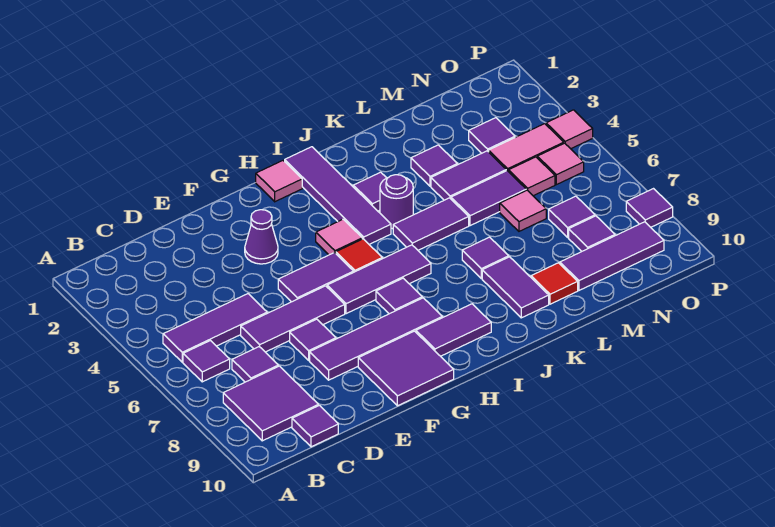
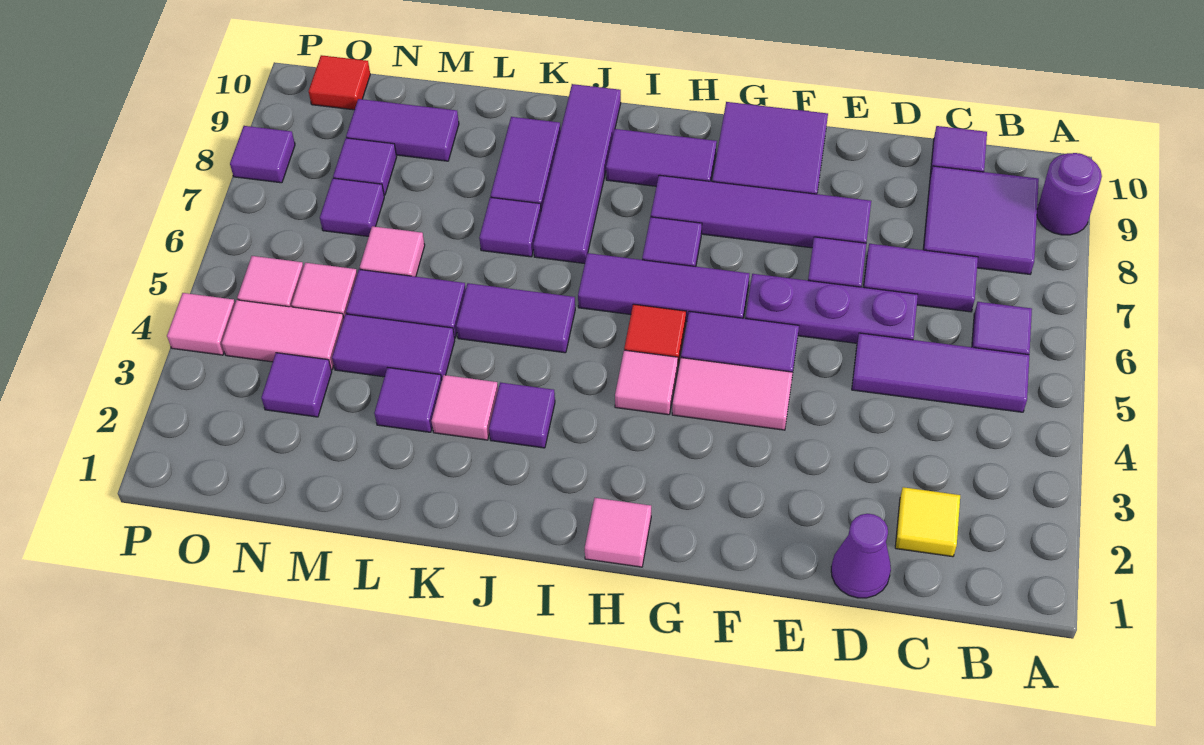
none -> yellow tile C2 level 1
purple tile C7 level 1 -> purple tile C7:D7 level 1
purple tile D6:F6 level 1 -> purple plate D6:F6 level 1
purple cone F3 level 1 -> purple cone D1 level 1
none -> pink tile F4:G4 level 1
purple tile I1:I4 level 1 -> purple tile J7:J10 level 1
purple round brick J4 level 1 -> purple round brick A9 level 1
none -> pink tile K3 level 1
red tile L9 level 1 -> red tile O10 level 1
purple tile M9:O9 level 1 -> purple tile M9:N9 level 1

